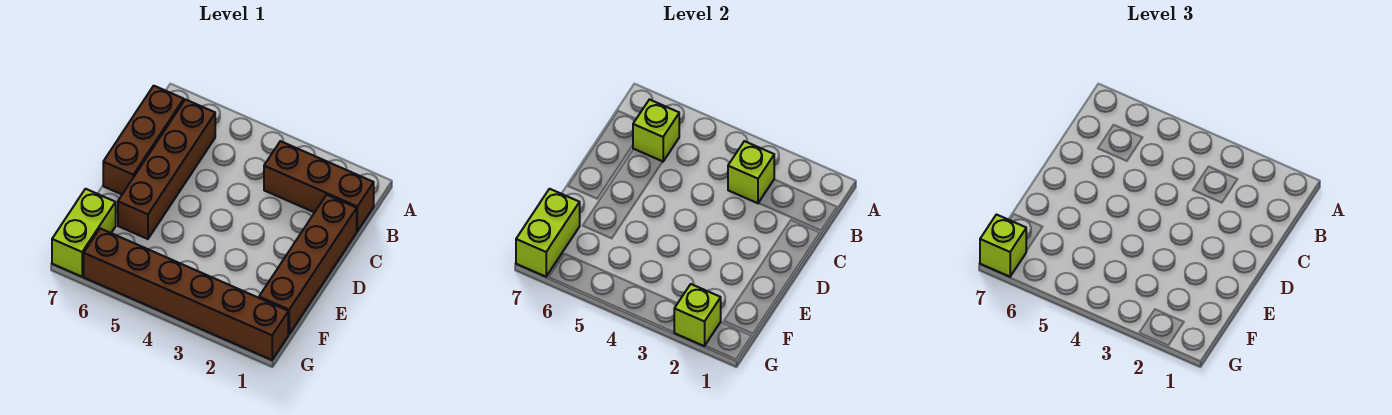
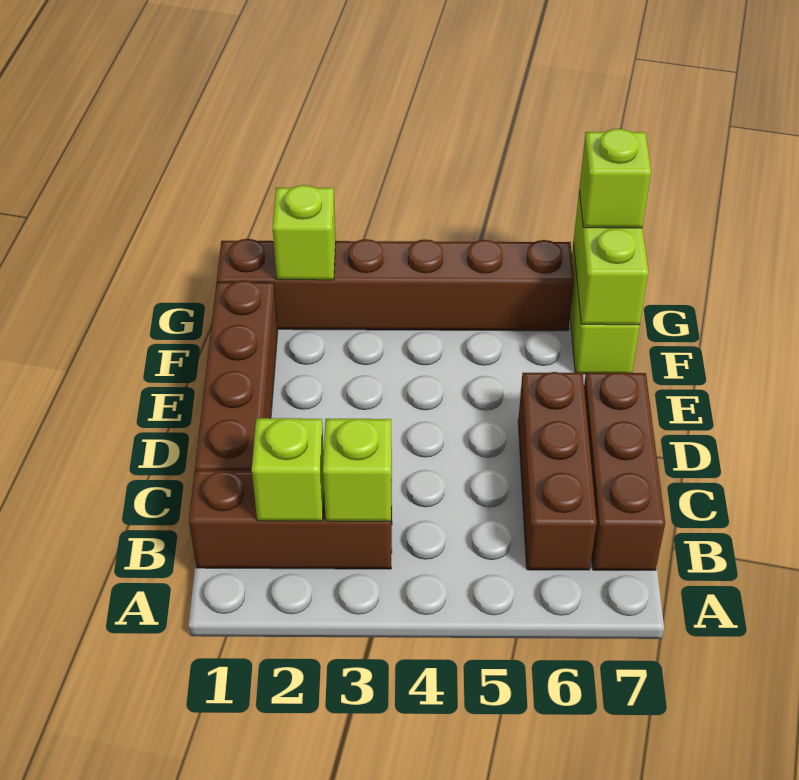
brown brick B6:E6 level 1 -> brown brick B6:D6 level 1
lime brick B6 level 2 -> lime brick B2 level 2

